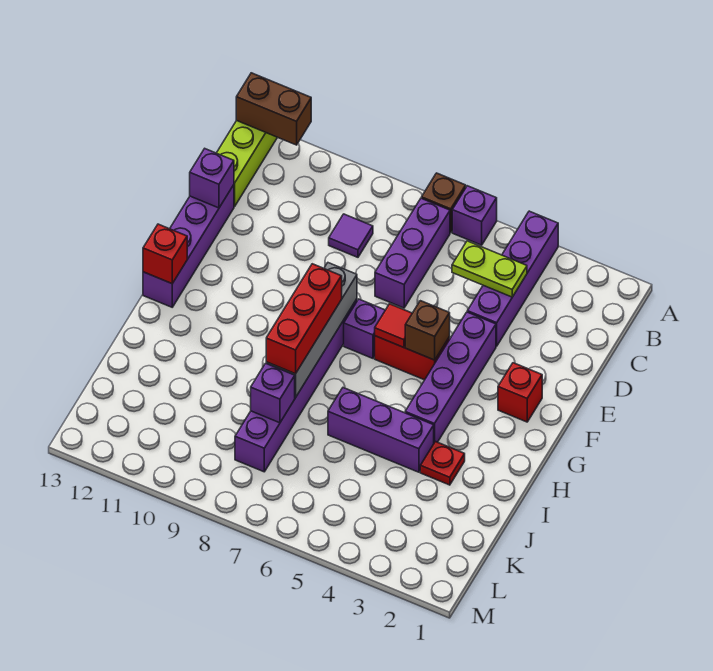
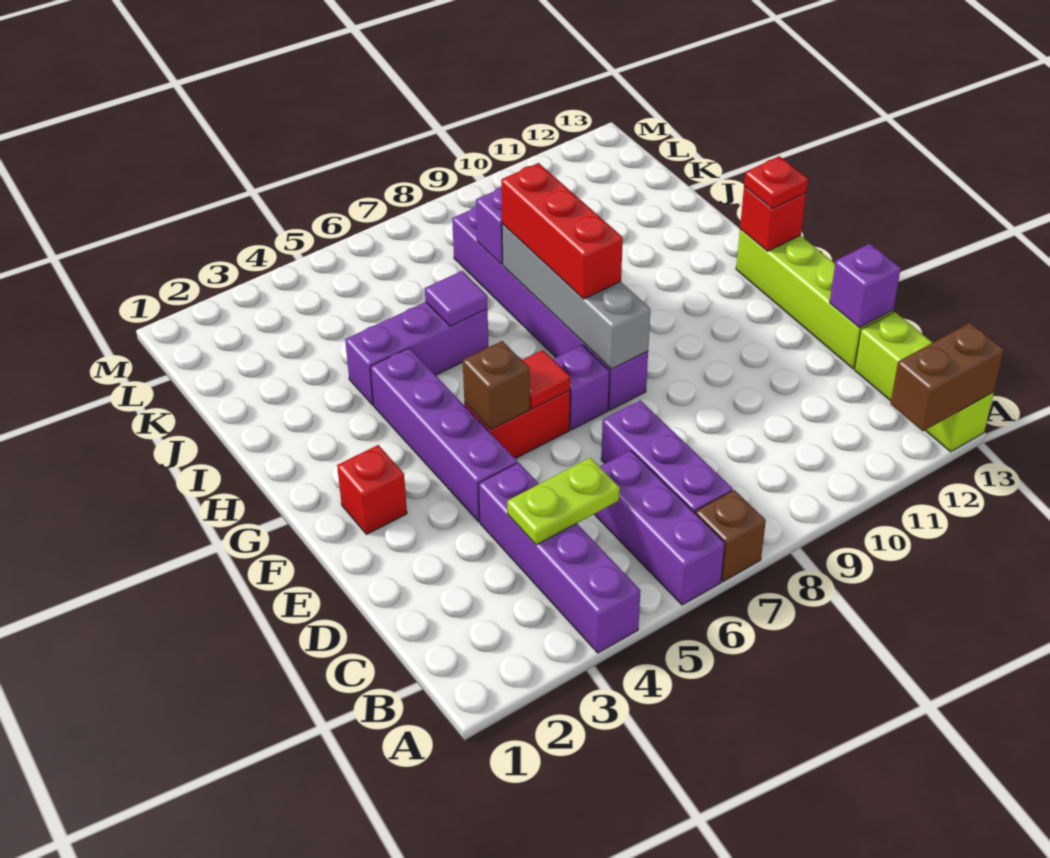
purple brick A6 level 1 -> purple brick A6:C6 level 1
purple tile C9 level 1 -> purple tile I6 level 2
purple brick D13:G13 level 1 -> lime brick D13:G13 level 1
red plate I3 level 1 -> red plate G13 level 3

